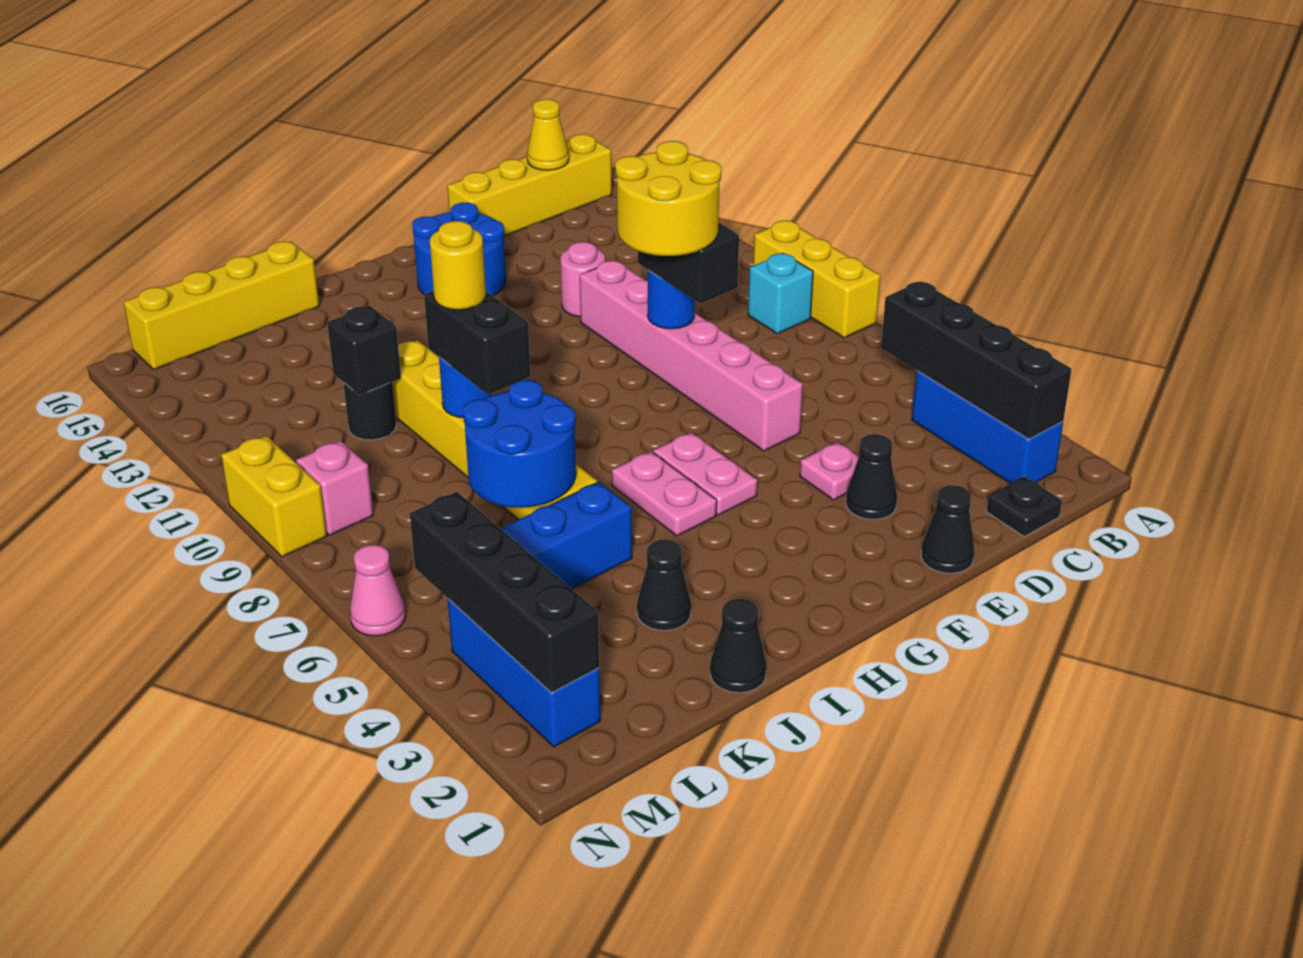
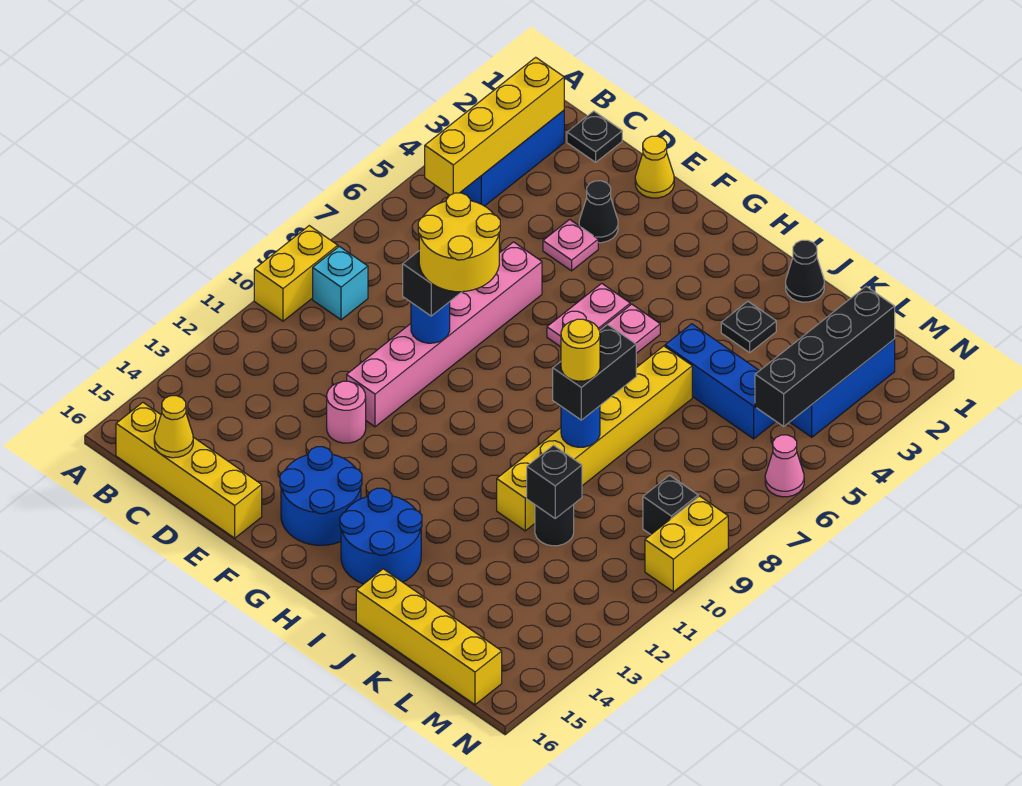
yellow brick A8:A10 level 1 -> yellow brick A9:A10 level 1
black brick B2:B5 level 2 -> yellow brick B2:B5 level 2
black cone E1 level 1 -> yellow cone E1 level 1
black cone J3 level 1 -> black plate J3 level 1
blue round brick J6:K7 level 2 -> blue round brick H14:I15 level 1
pink brick M9 level 1 -> black brick M9 level 1

